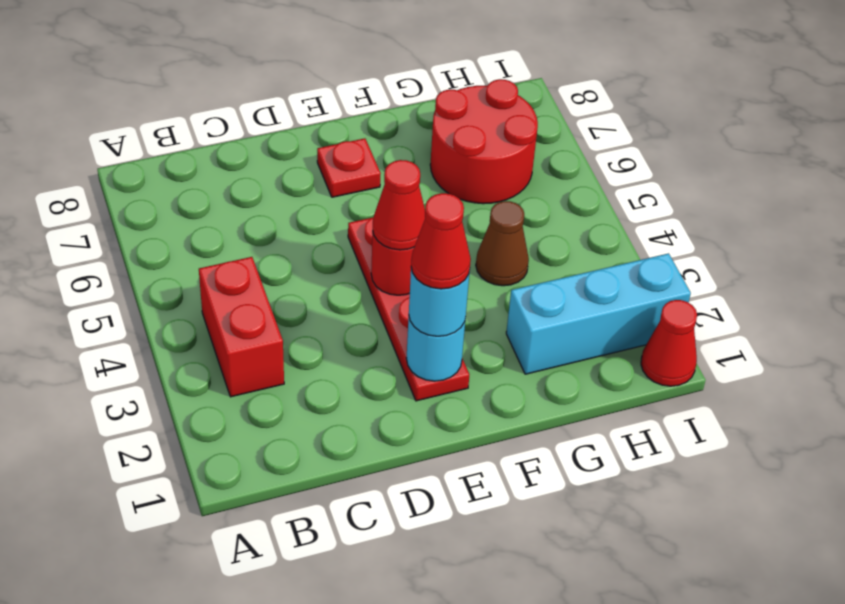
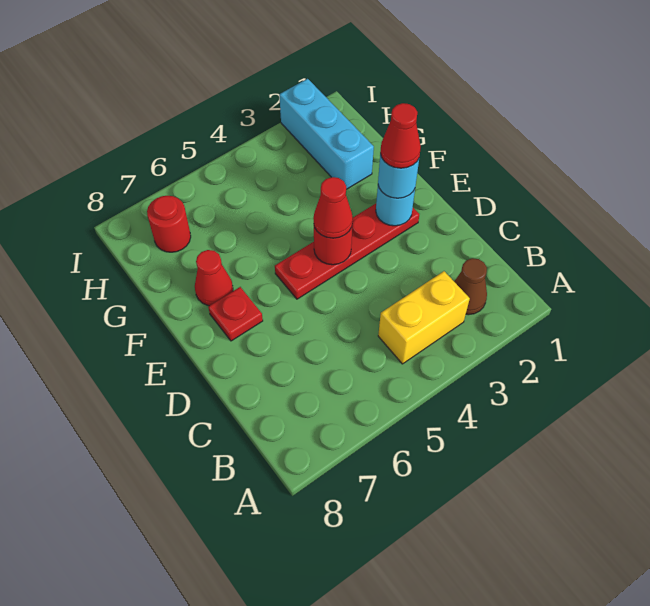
red brick B3:B4 level 1 -> yellow brick B3:B4 level 1
brown cone G4 level 1 -> brown cone B2 level 1
red round brick G6:H7 level 1 -> red round brick H7 level 1
red cone I1 level 1 -> red cone F7 level 1

